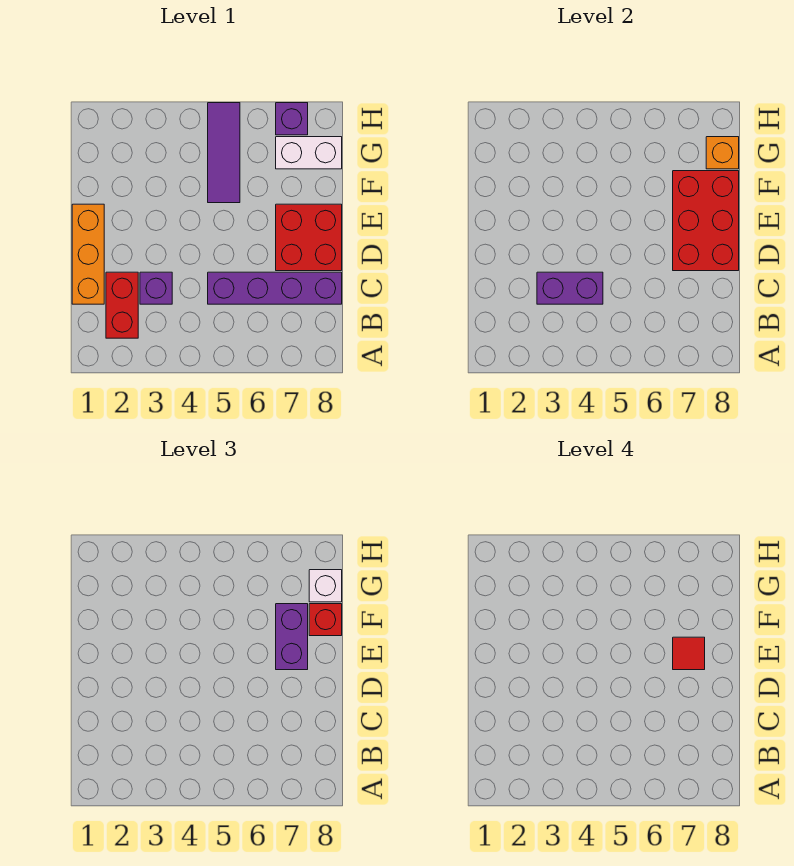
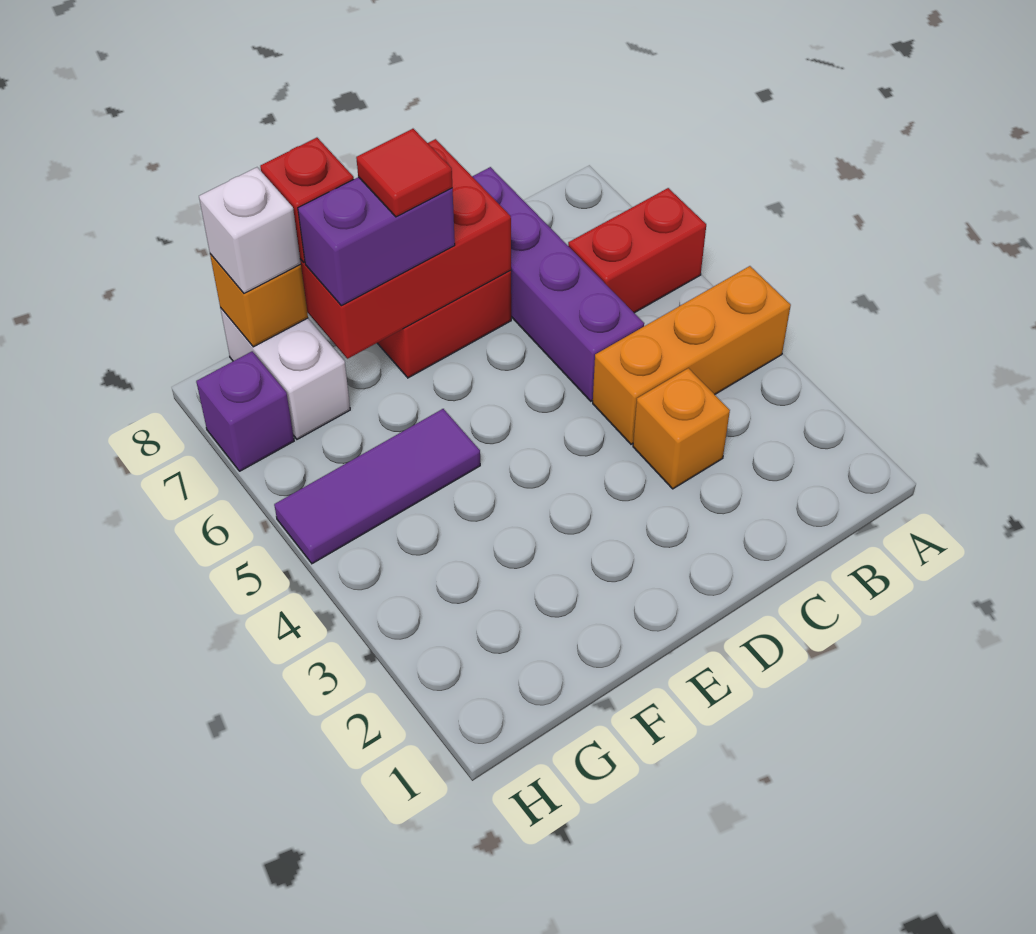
red brick B2:C2 level 1 -> red brick A6:B6 level 1
orange brick C1:E1 level 1 -> orange brick A4:C4 level 1
purple brick C3 level 1 -> orange brick C3 level 1
purple brick C3:C4 level 2 -> none

